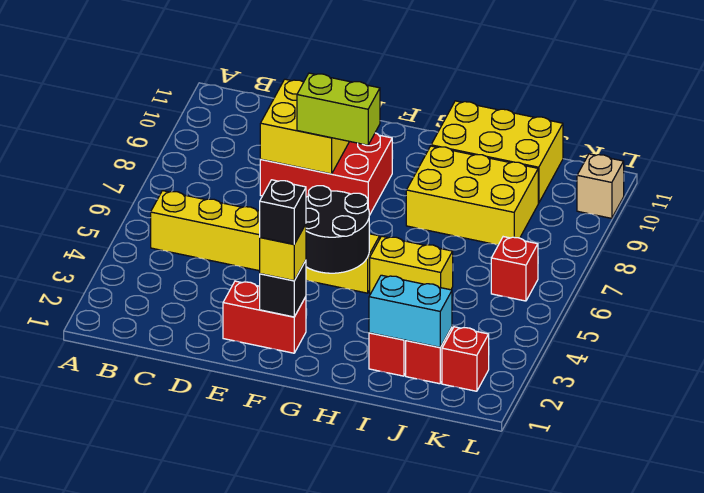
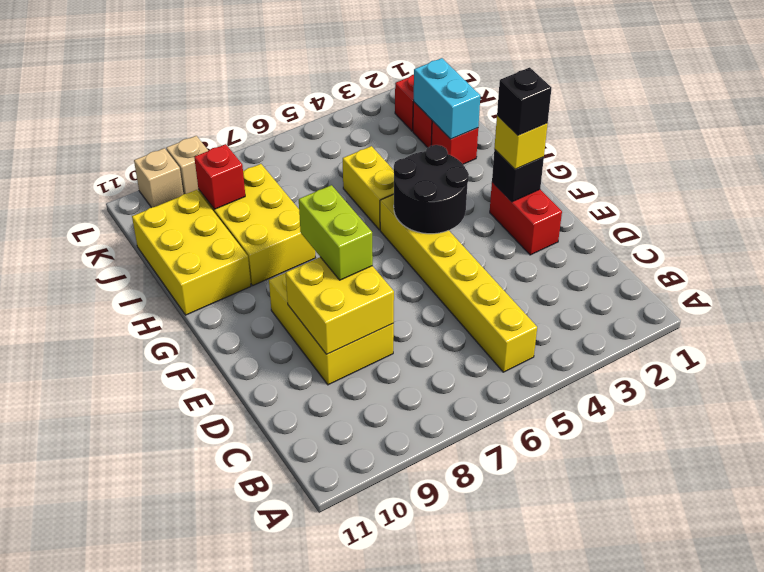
red brick D8:F9 level 1 -> yellow brick D8:F9 level 1
red brick K6 level 1 -> red brick J9 level 2
none -> tan brick L9 level 1

